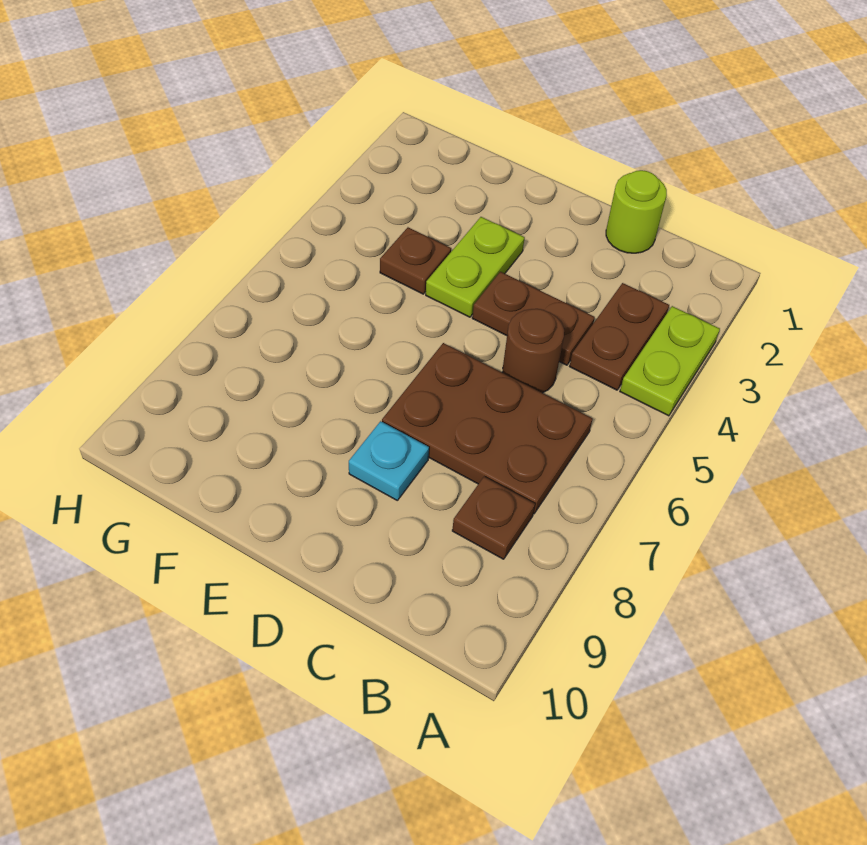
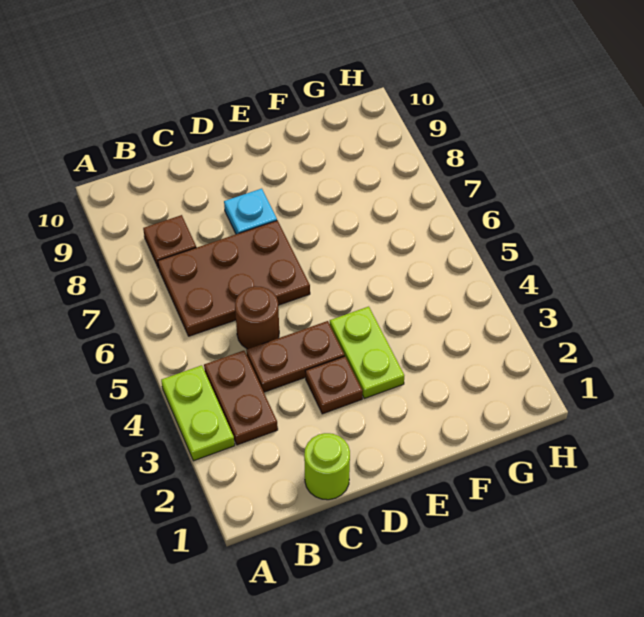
brown plate F4 level 1 -> brown plate D3 level 1

